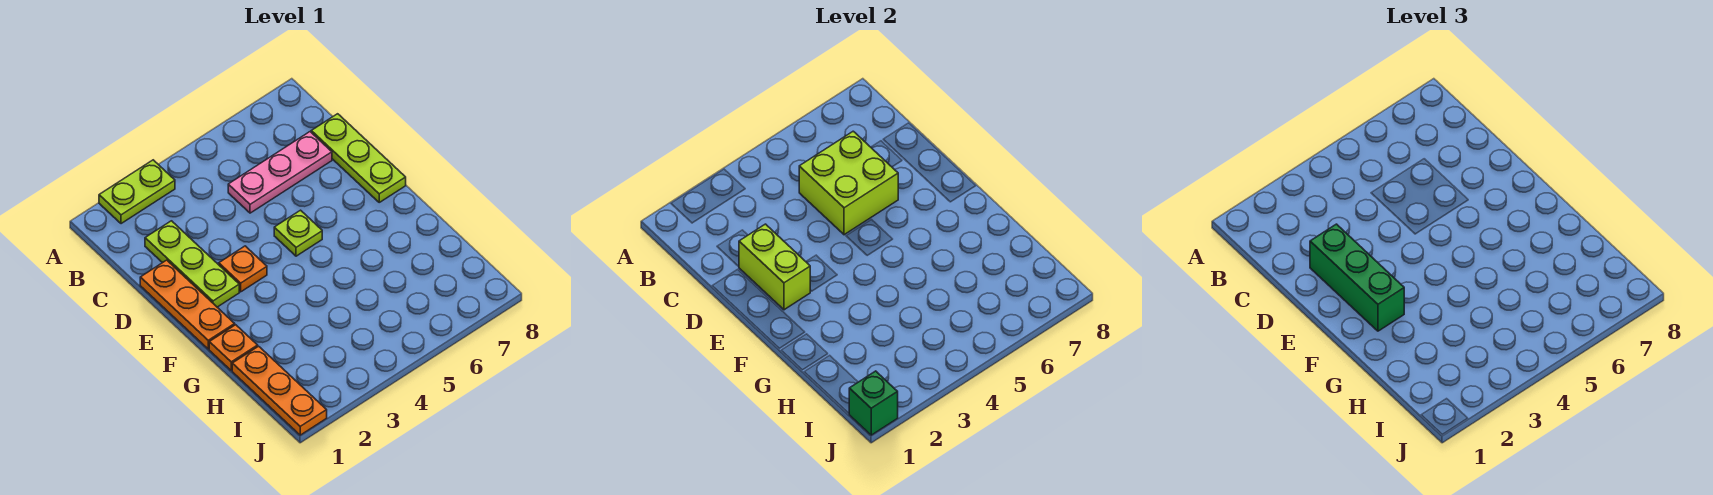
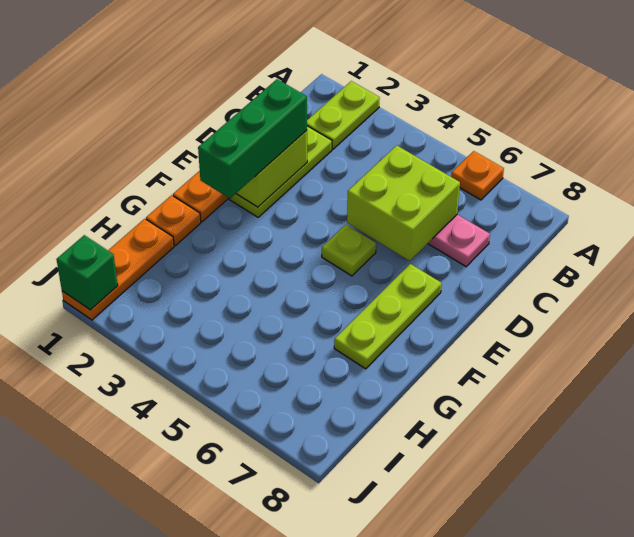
lime plate A2:A3 level 1 -> lime plate A2:B2 level 1
lime plate C8:E8 level 1 -> lime plate E7:G7 level 1
orange plate E3 level 1 -> orange plate A6 level 1

